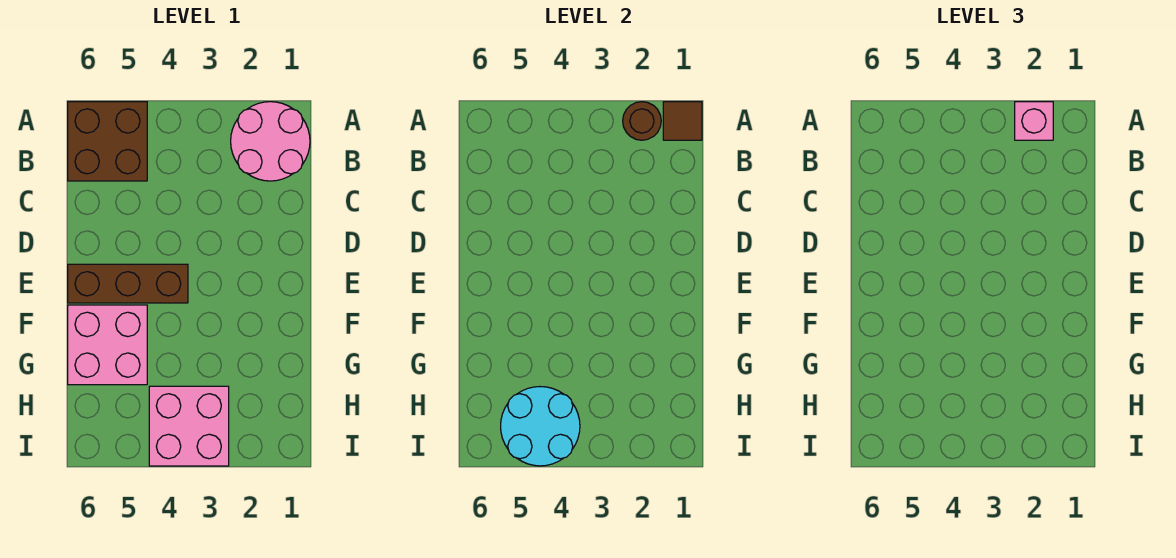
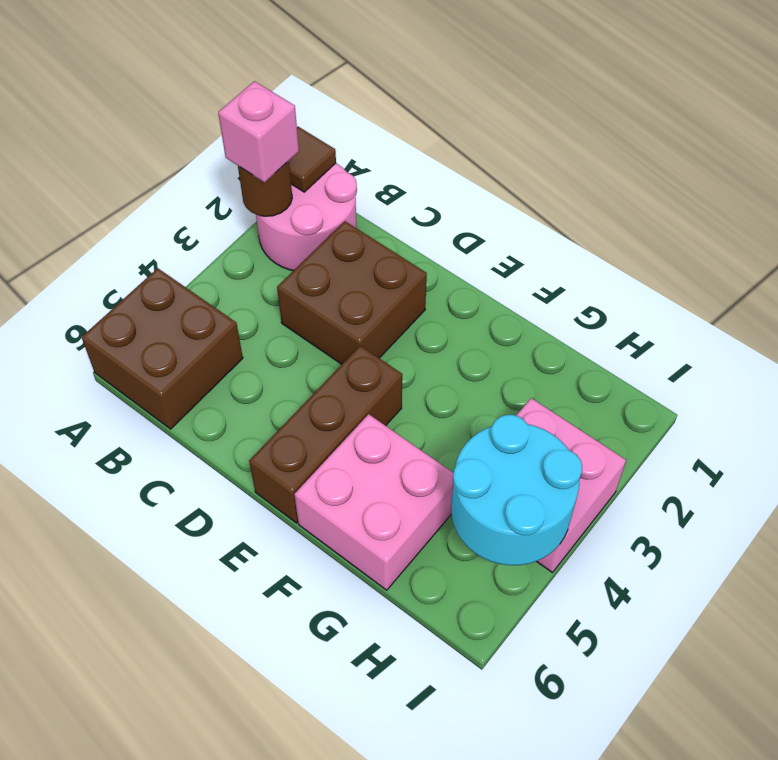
none -> brown brick C2:D3 level 1

